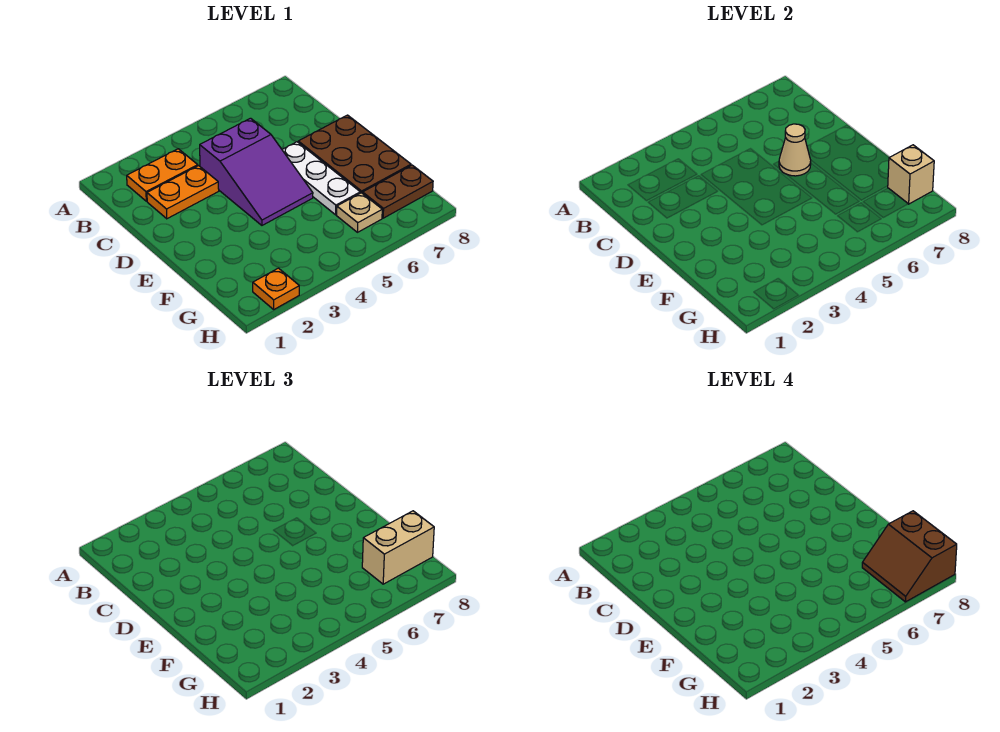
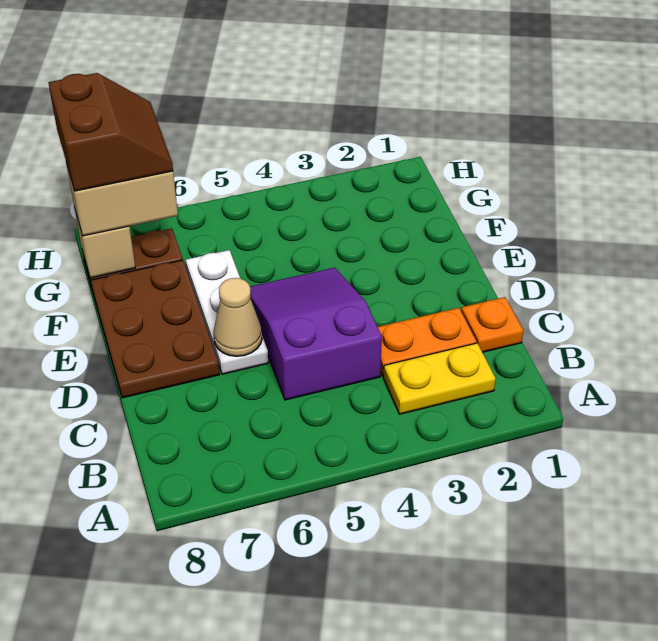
orange plate B2:B3 level 1 -> yellow plate B2:B3 level 1
tan plate G6 level 1 -> none
orange plate H2 level 1 -> orange plate C1 level 1

